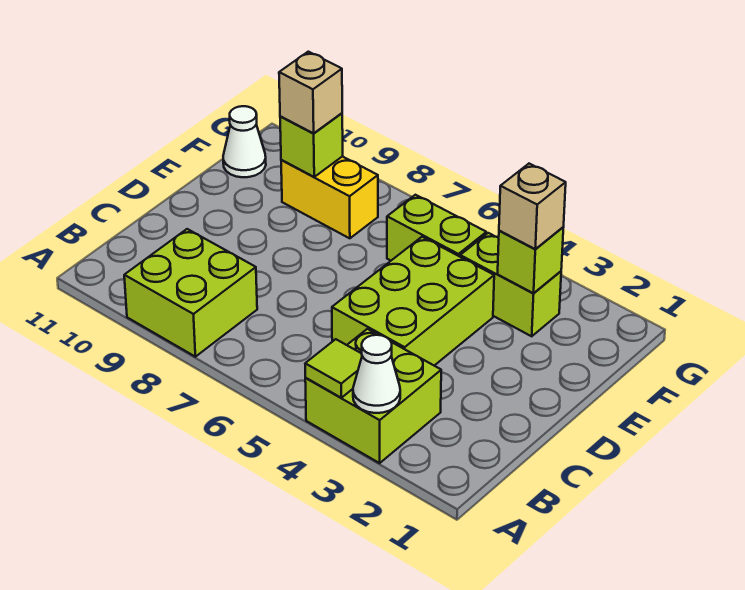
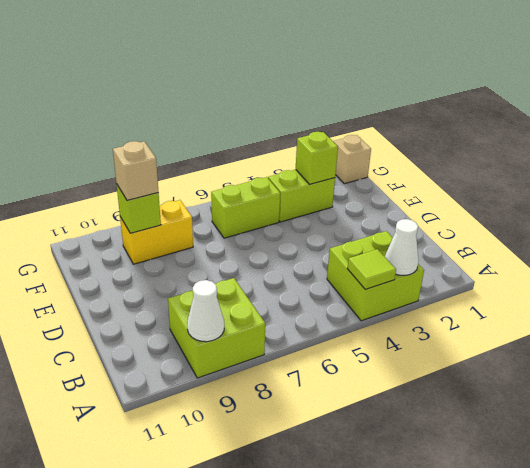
lime brick C4:E5 level 1 -> none
tan brick F3 level 3 -> tan brick G1 level 1
white cone F11 level 1 -> white cone A9 level 2

